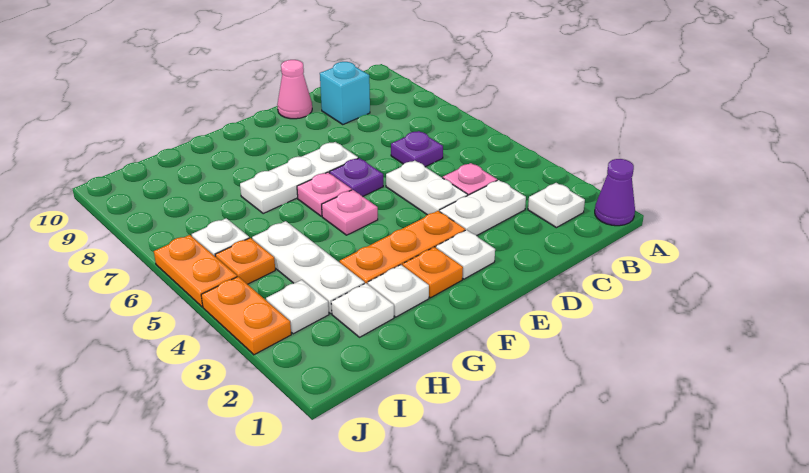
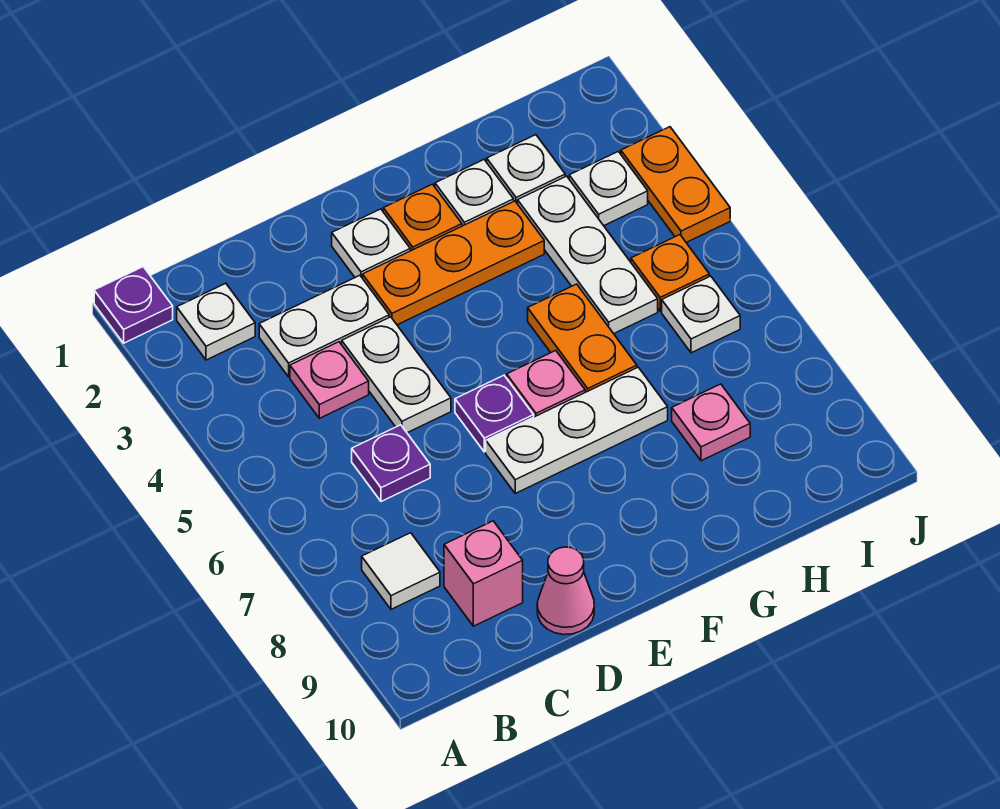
purple cone A1 level 1 -> purple plate A1 level 1
none -> white tile B8 level 1
cyan brick C9 level 1 -> pink brick C9 level 1
pink plate F5 level 1 -> pink plate H8 level 1
orange plate J5:J6 level 1 -> orange plate G5:G6 level 1

